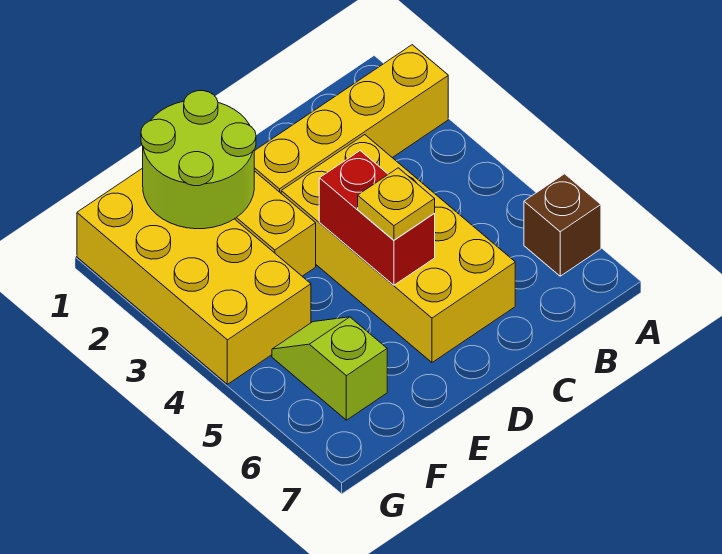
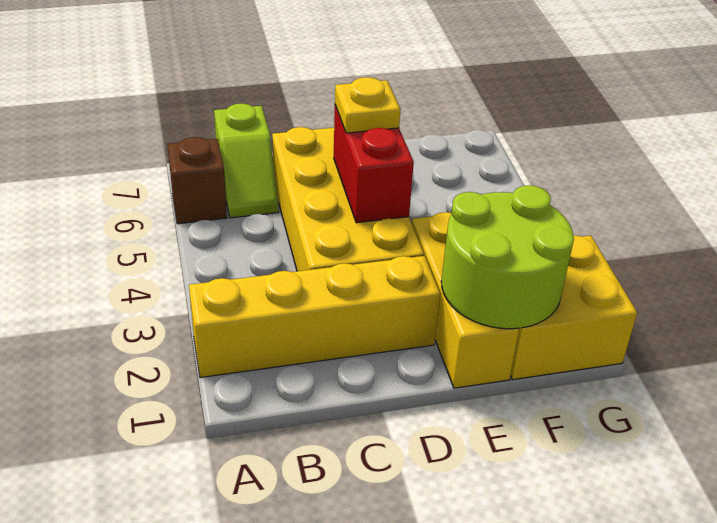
yellow brick F1:G4 level 1 -> yellow brick F1:G2 level 1
lime slope F5:F6 level 1 top 6 -> lime slope B6:B7 level 1 top 7

